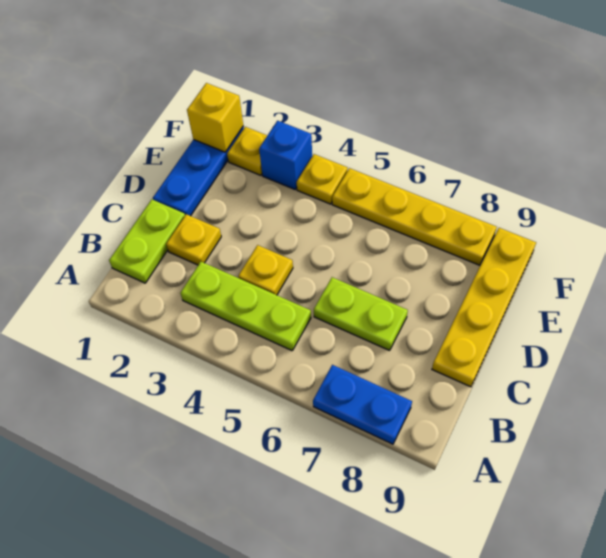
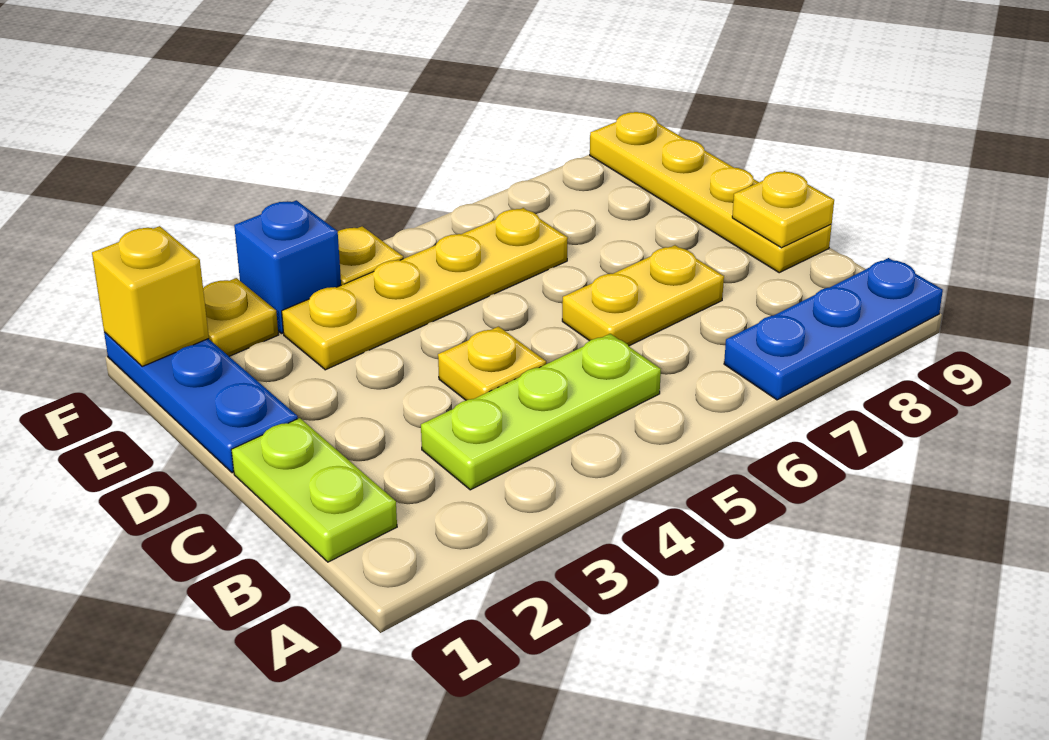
blue plate A7:A8 level 1 -> blue plate A7:A9 level 1
yellow plate C2 level 1 -> yellow plate C9 level 2
lime plate C6:C7 level 1 -> yellow plate C6:C7 level 1
yellow plate F5:F8 level 1 -> yellow plate E3:E6 level 1

